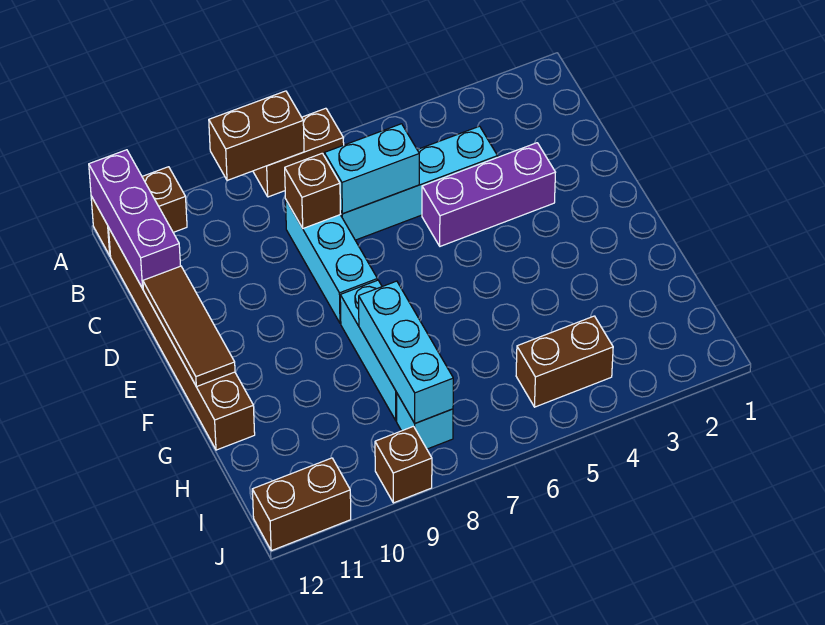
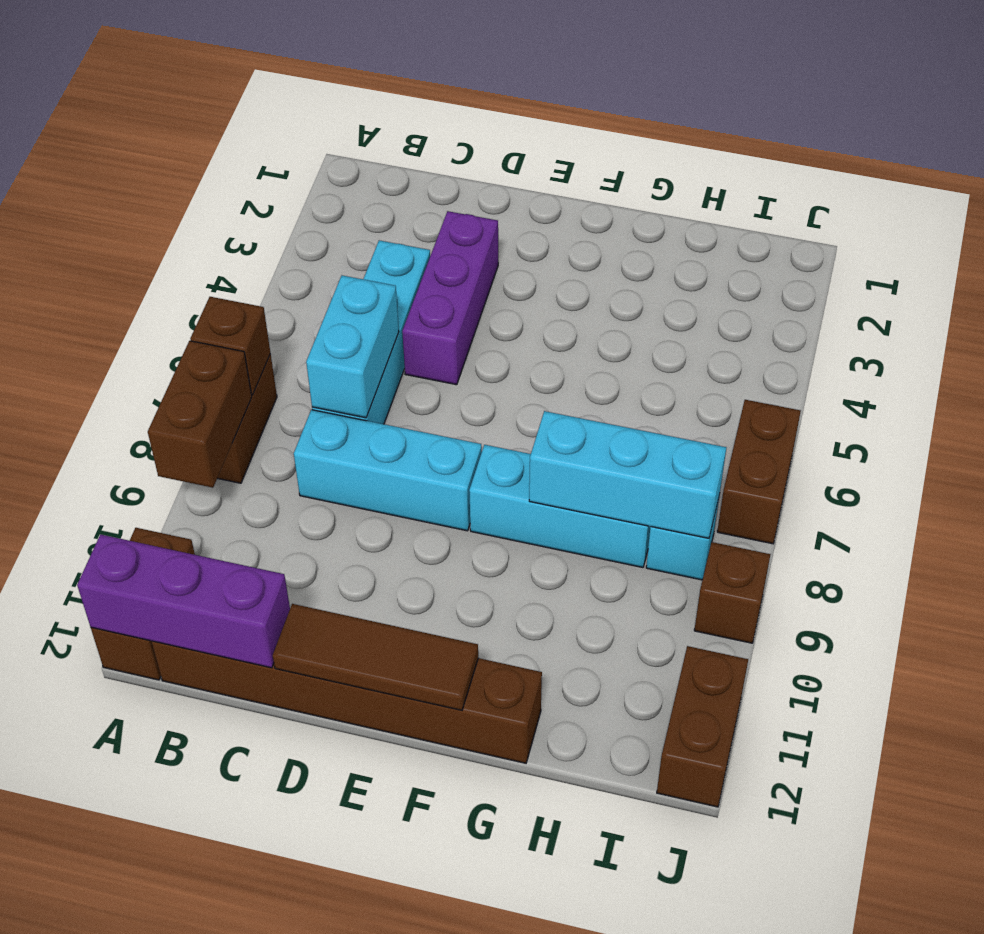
brown brick C8 level 2 -> brown brick A7 level 2
brown brick I4:I5 level 1 -> brown brick J6:J7 level 1

